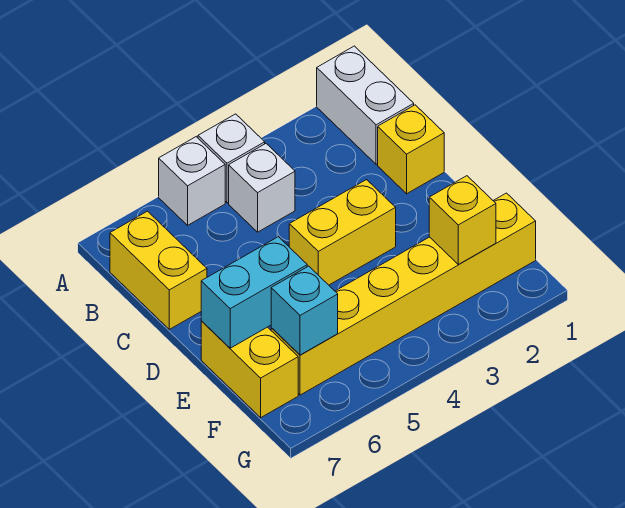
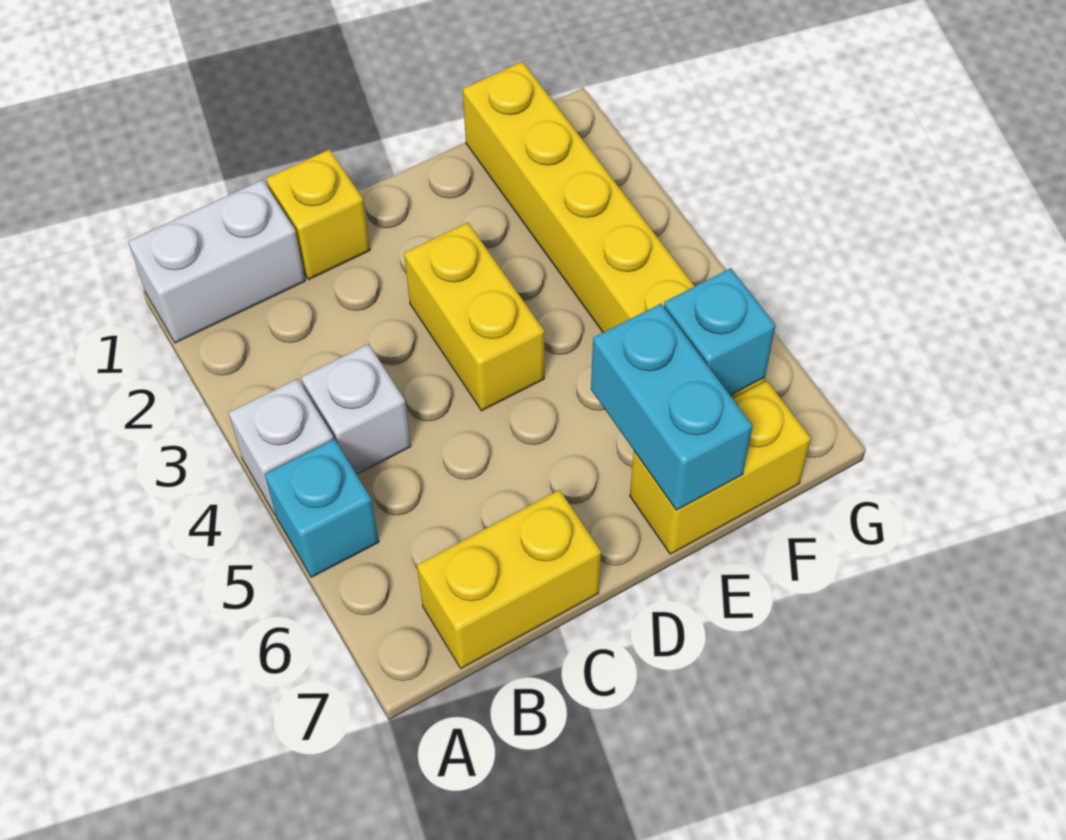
white brick A5 level 1 -> cyan brick A5 level 1
yellow brick F2 level 2 -> none

